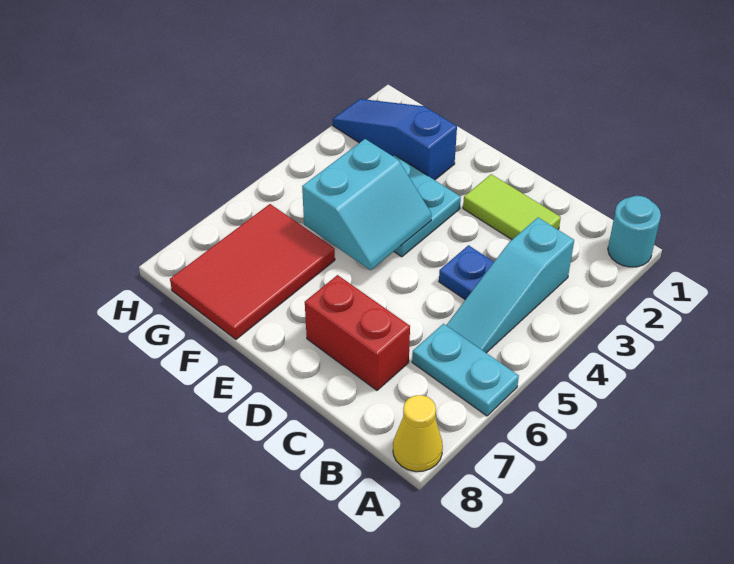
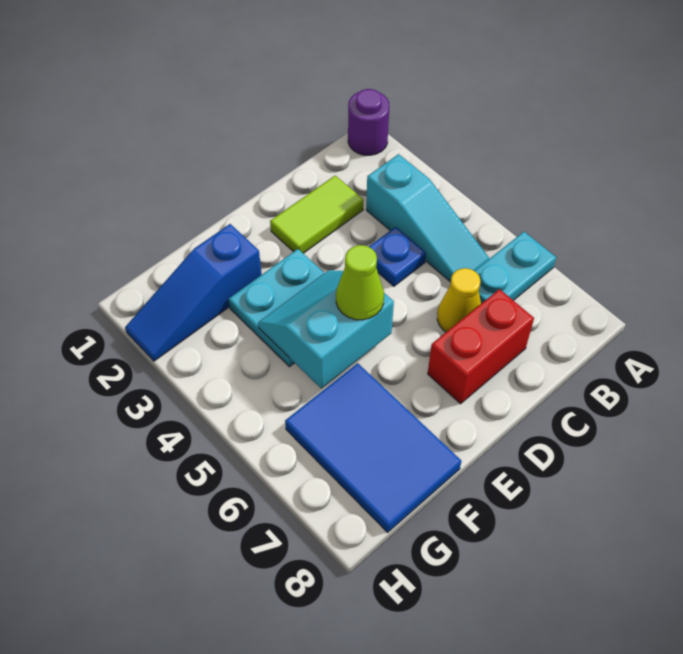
cyan round brick A1 level 1 -> purple round brick A1 level 1
yellow cone A8 level 1 -> yellow cone C6 level 1
cyan slope E4:F5 level 2 top F -> cyan slope E4:F5 level 2 top 5
none -> lime cone E5 level 3
red tile F6:G8 level 1 -> blue tile F6:G8 level 1

